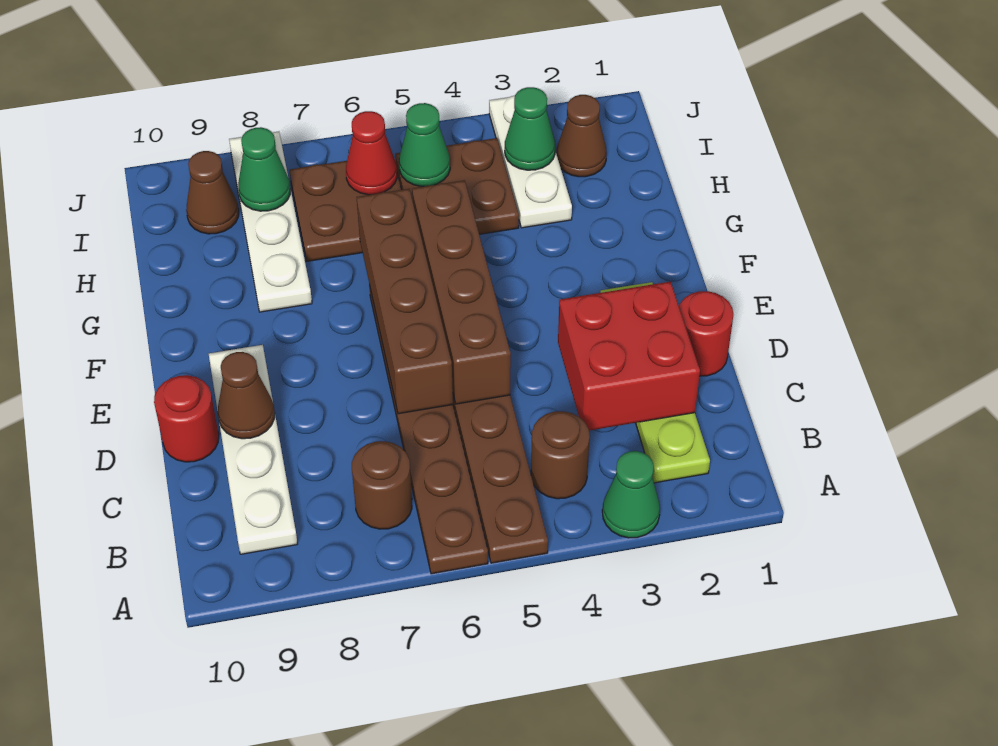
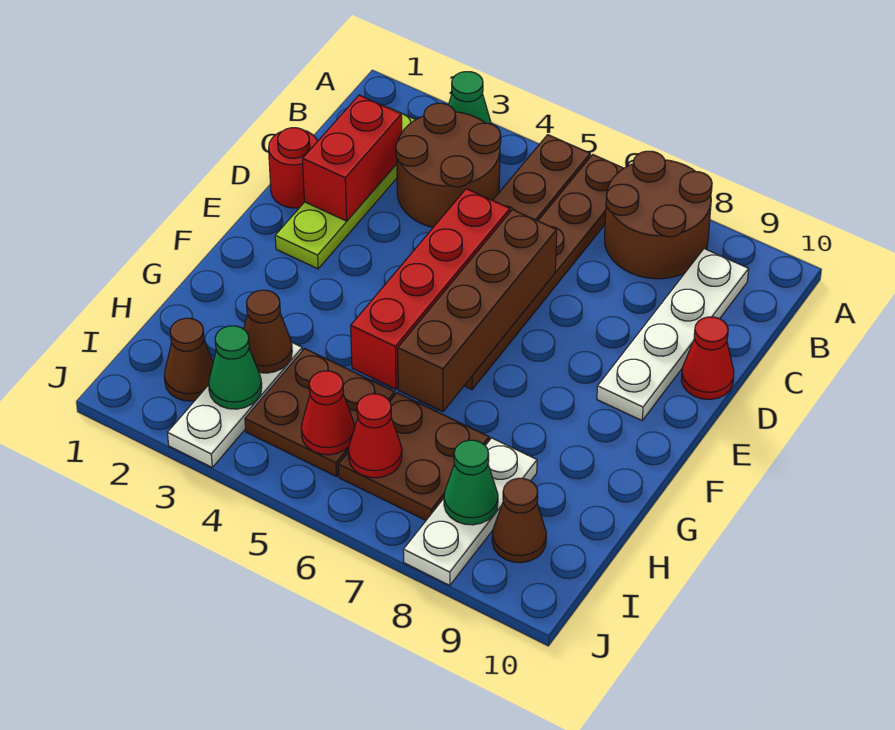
brown round brick B4 level 1 -> brown round brick B3:C4 level 1
brown round brick B7 level 1 -> brown round brick A7:B8 level 1
red brick C2:D3 level 2 -> red brick C2:D2 level 2
brown brick D5:G5 level 2 -> red brick D5:G5 level 2
brown cone D9 level 2 -> brown cone H3 level 2
red round brick D10 level 1 -> red cone D10 level 1
white plate G8:J8 level 1 -> white plate H8:J8 level 1
green cone I5 level 2 -> red cone I5 level 2

